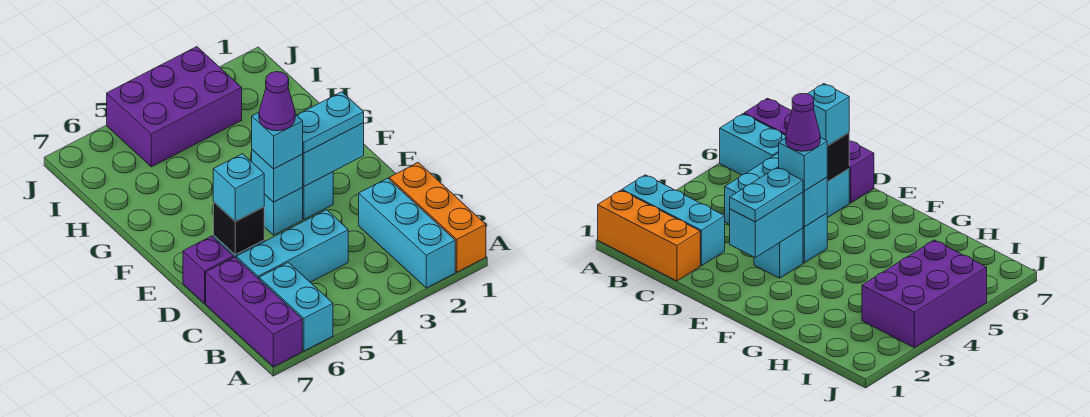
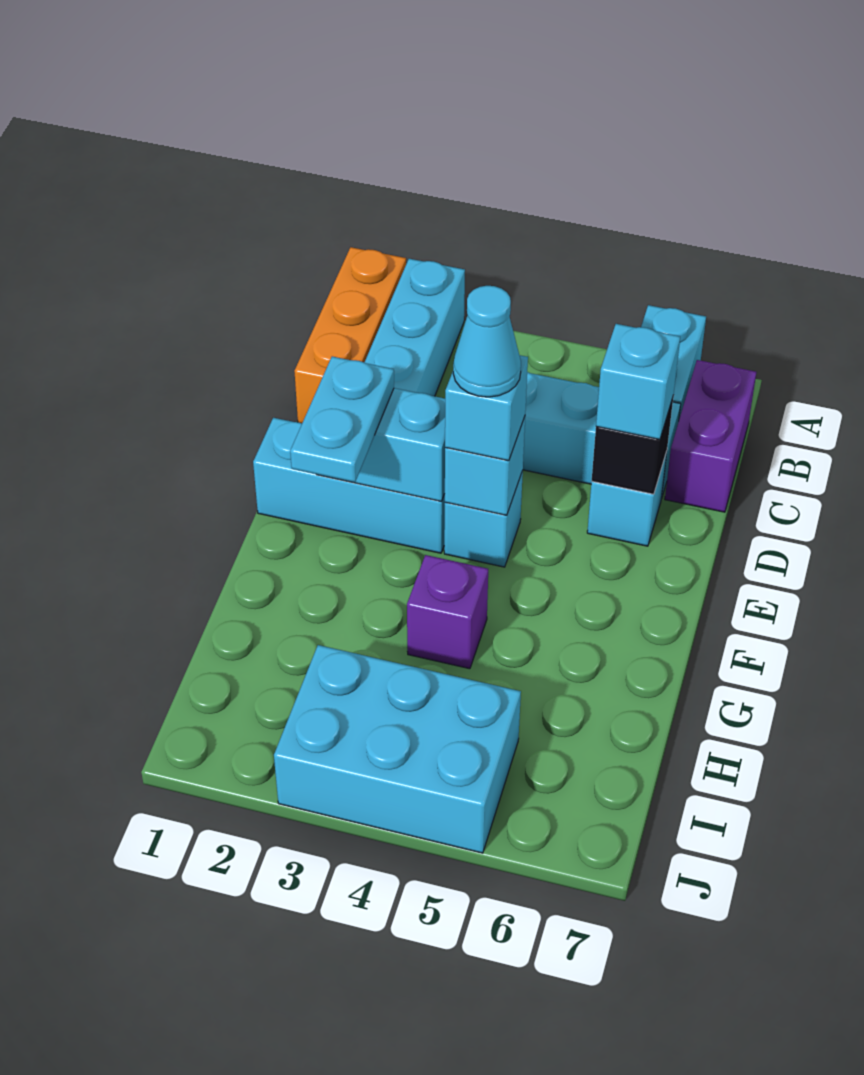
purple brick A7:C7 level 1 -> purple brick B7:C7 level 1
purple brick D7 level 1 -> purple brick G4 level 1
cyan plate E2:E3 level 3 -> cyan plate E2:F2 level 3
cyan brick E3 level 1 -> cyan brick E1:E3 level 1
purple cone E4 level 4 -> cyan cone E4 level 4
purple brick I3:J5 level 1 -> cyan brick I3:J5 level 1

